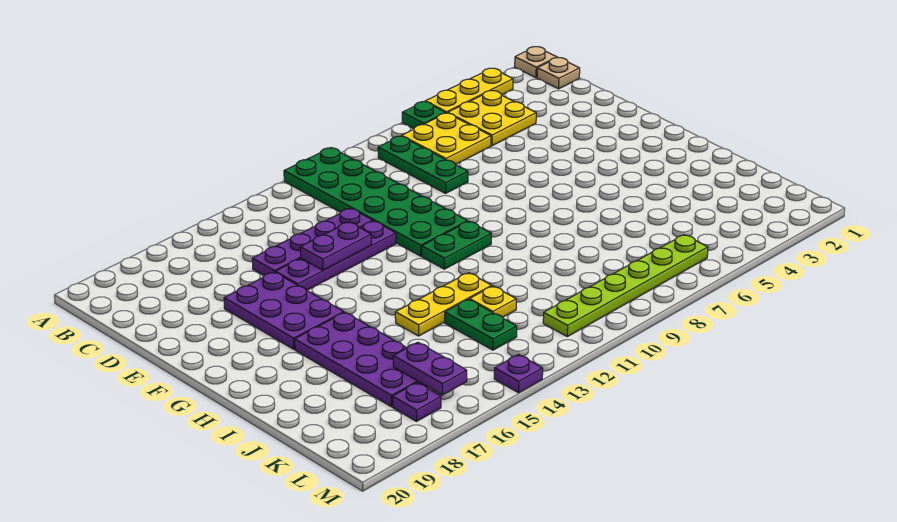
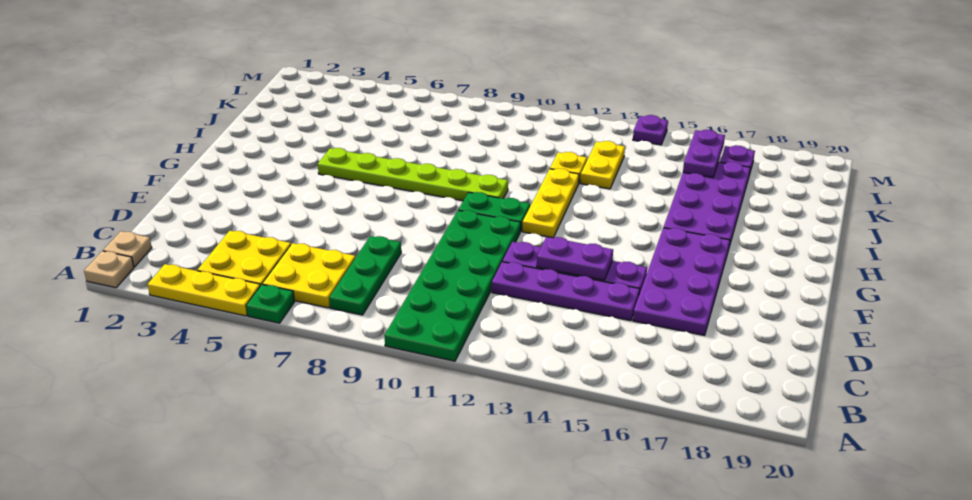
purple plate E16:G17 level 1 -> purple plate D16:G17 level 1
yellow plate I12:I14 level 1 -> yellow plate G12:I12 level 1
green plate J13:K13 level 1 -> yellow plate J13:K13 level 1
lime plate L6:L11 level 1 -> lime plate H5:H10 level 1

